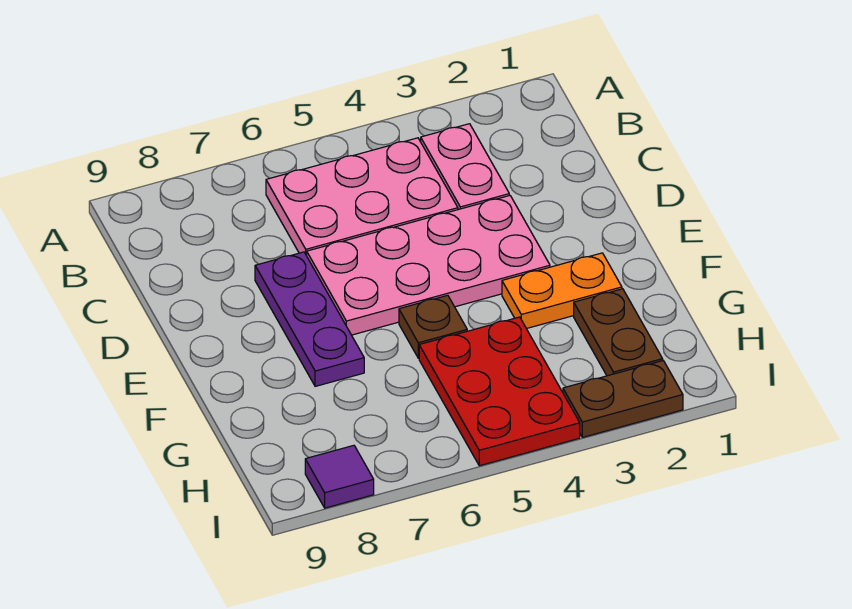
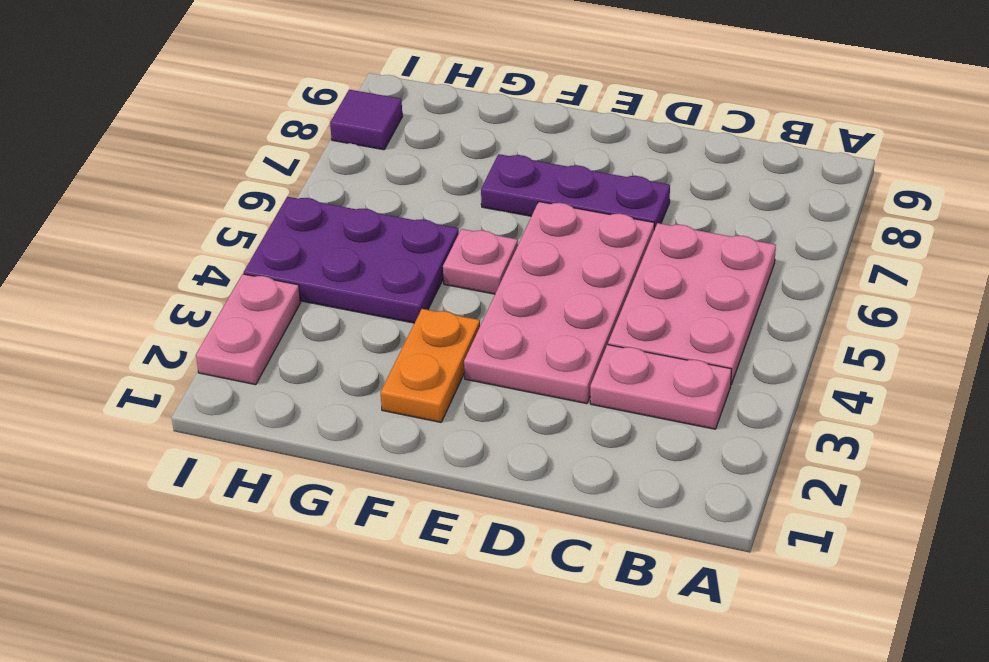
brown plate F5 level 1 -> pink plate F5 level 1
brown plate G2:H2 level 1 -> none
red plate G4:I5 level 1 -> purple plate G4:I5 level 1
brown plate I2:I3 level 1 -> pink plate I2:I3 level 1

